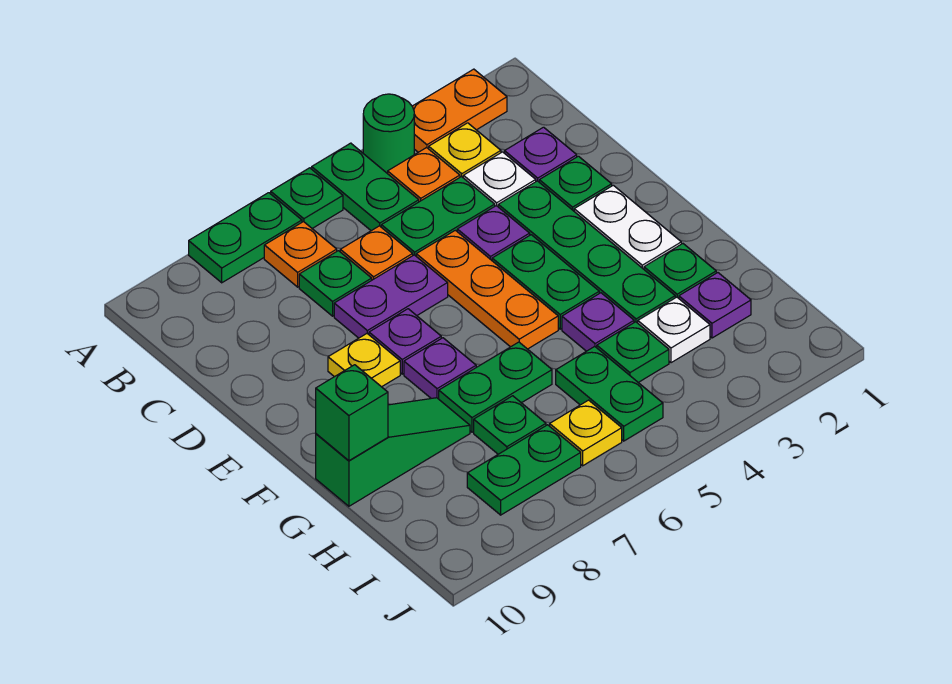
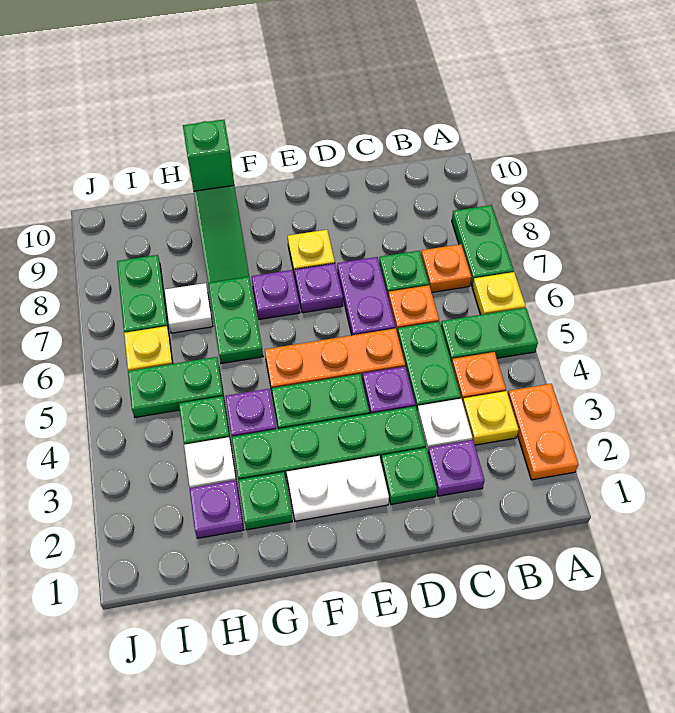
green round brick A4 level 1 -> none
green plate A6 level 1 -> yellow plate A6 level 1
green plate H7 level 1 -> white plate H7 level 1

